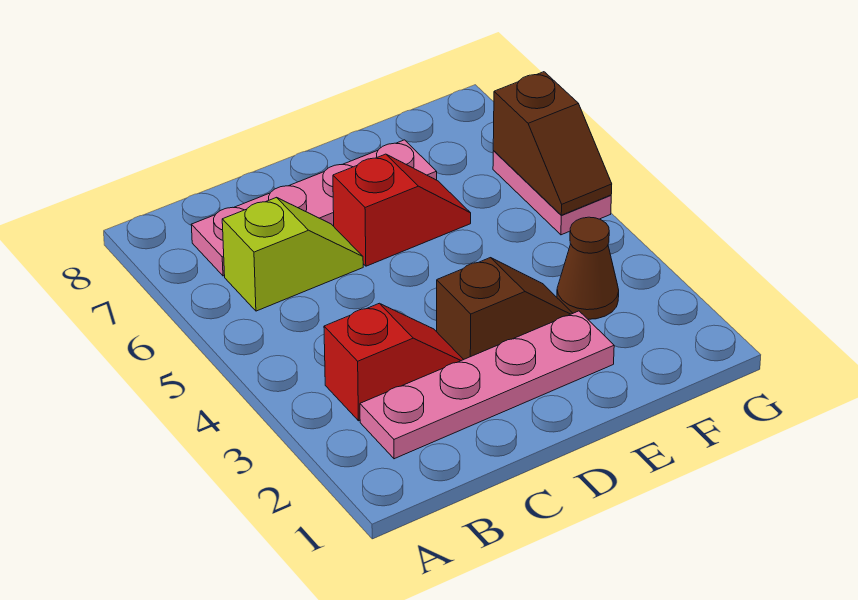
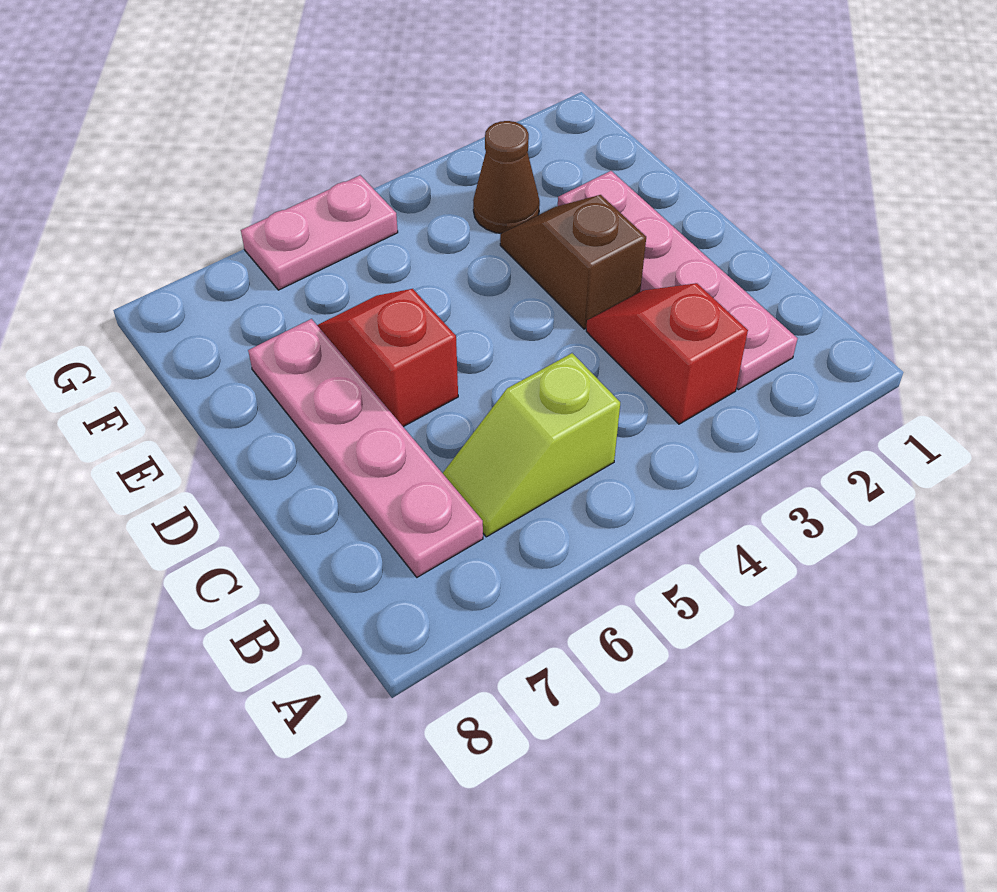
lime slope B6:C6 level 1 top B -> lime slope B5:B6 level 1 top 5
brown slope G5:G6 level 2 top 6 -> none

